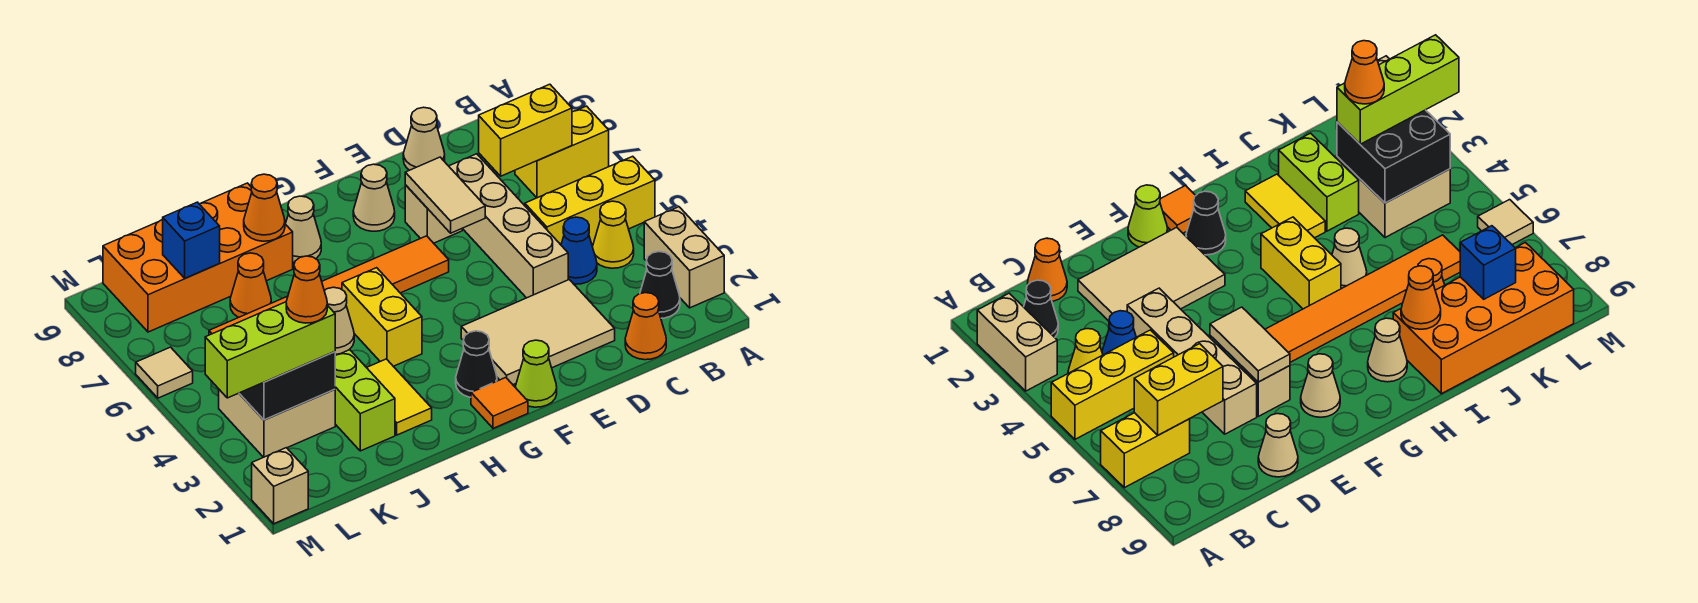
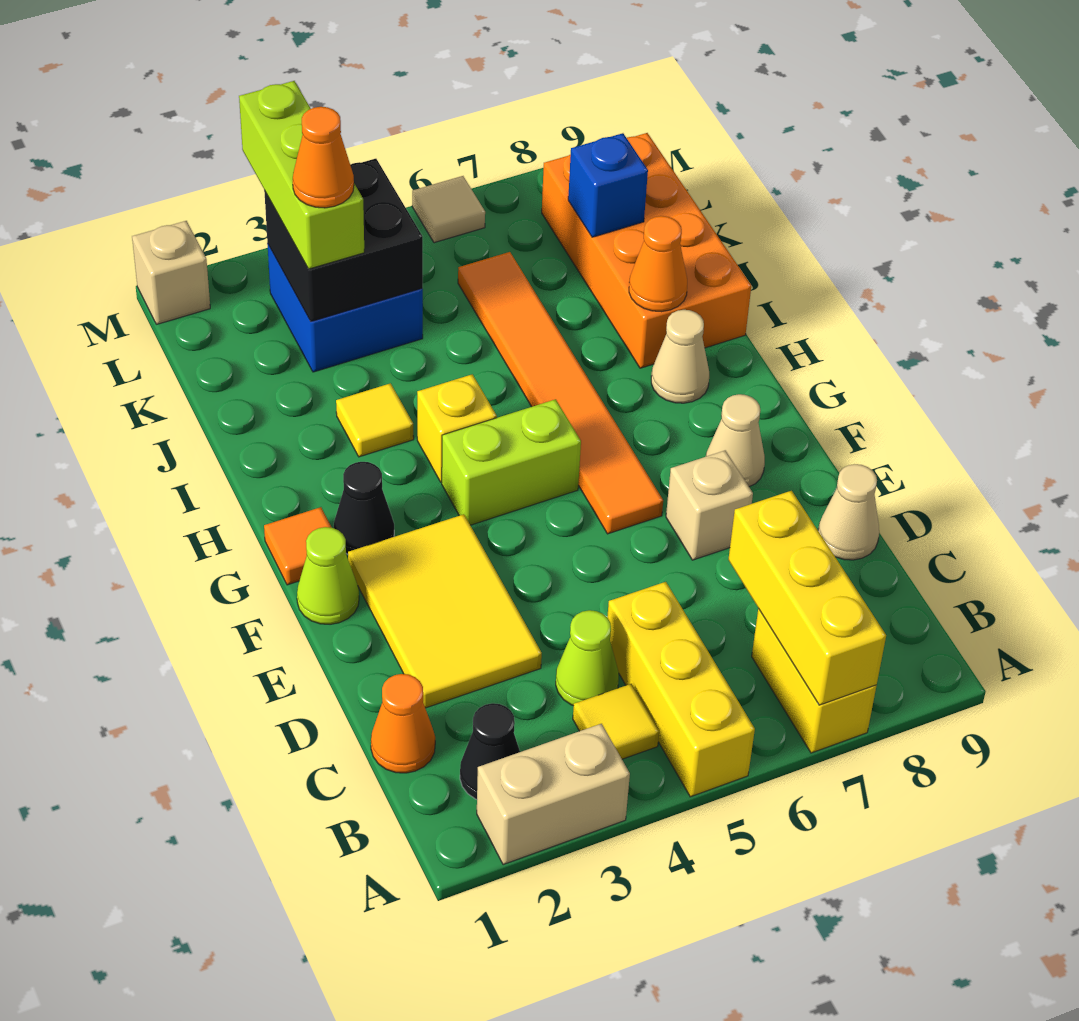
yellow cone B4 level 1 -> yellow tile B4 level 1
yellow brick B7:C7 level 2 -> yellow brick A7:C7 level 2
blue cone C4 level 1 -> lime cone C4 level 1
tan tile D2:F3 level 1 -> yellow tile D2:F3 level 1
tan brick D4:D7 level 1 -> none
tan tile E6:E7 level 2 -> none
yellow brick H4:H5 level 1 -> yellow brick H4 level 1
yellow tile I2:I3 level 1 -> yellow tile I3 level 1
tan cone I5 level 1 -> none
lime brick J2:J3 level 1 -> lime brick G4:G5 level 1
orange cone J7 level 1 -> none
tan brick K3:L4 level 1 -> blue brick K3:L4 level 1

